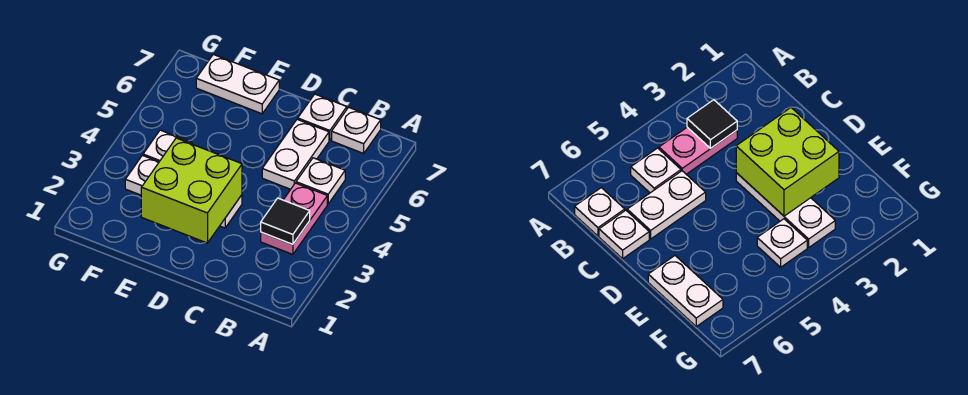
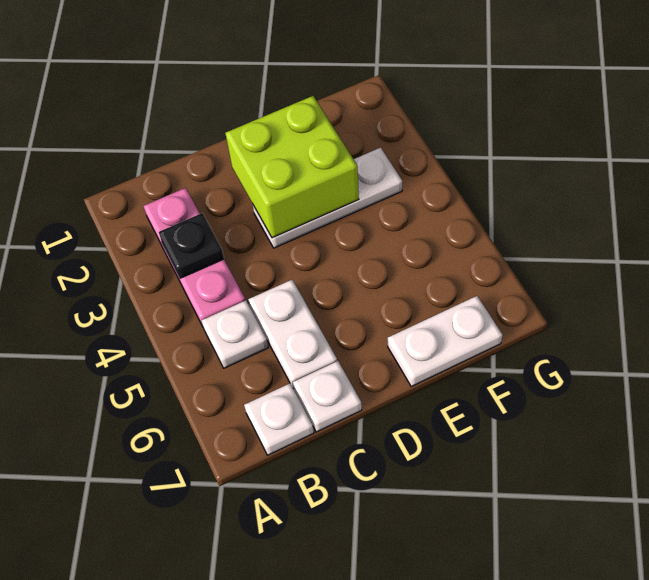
pink plate B3:B4 level 1 -> pink plate B2:B4 level 1
black tile B3 level 2 -> black plate B3 level 2
white plate F4 level 1 -> none

